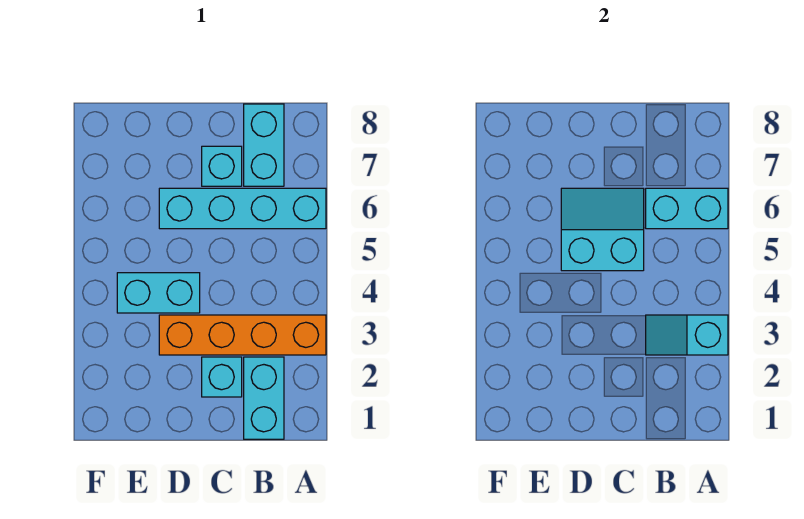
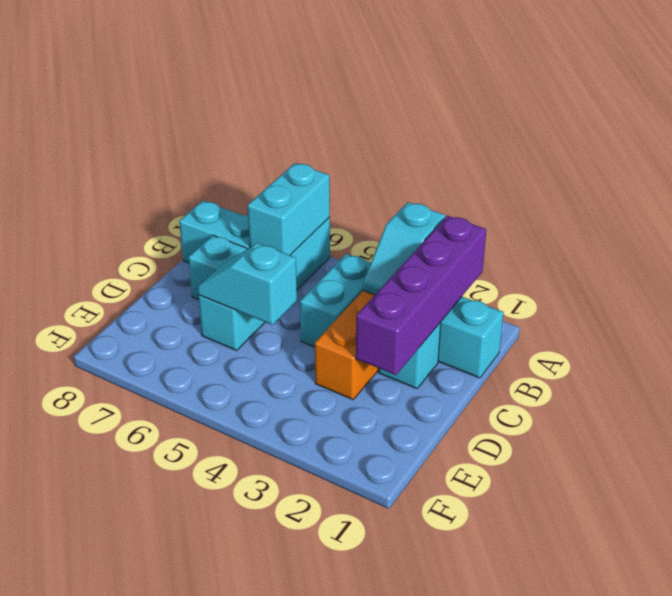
none -> purple brick A2:D2 level 2
cyan slope C5:D6 level 2 top 5 -> cyan slope D5:D6 level 2 top 5
cyan brick D4:E4 level 1 -> cyan brick B4:C4 level 1

